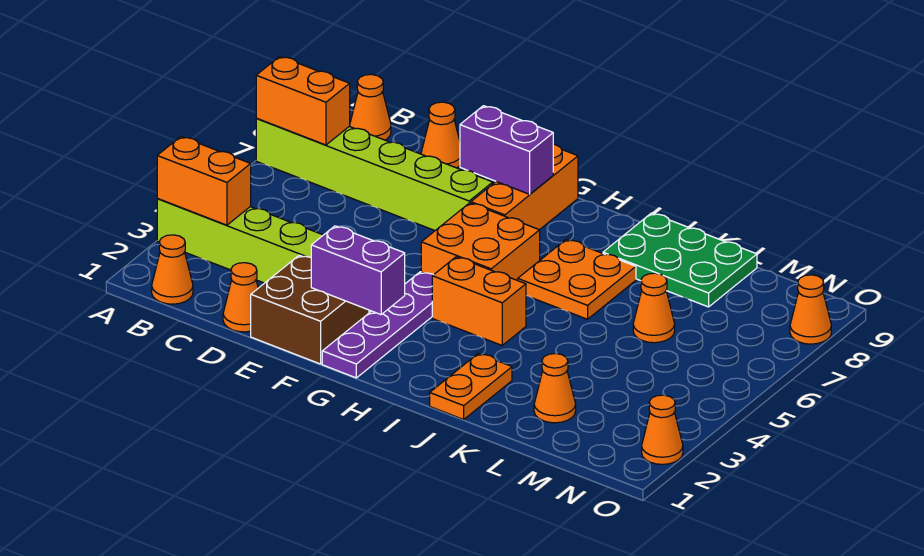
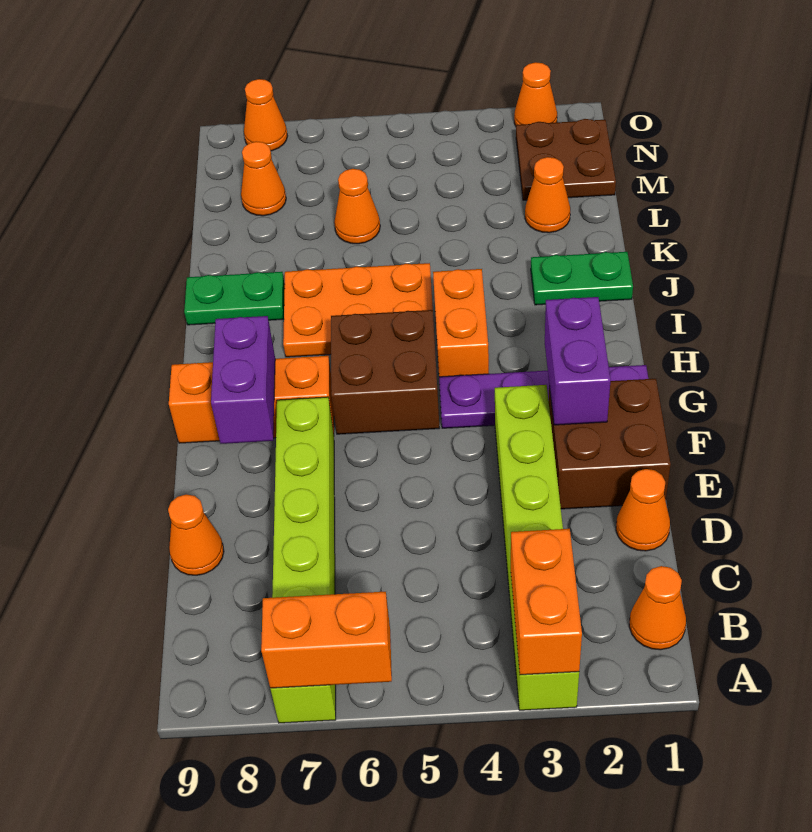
orange brick A7:B7 level 2 -> orange brick A6:A7 level 2
orange cone B9 level 1 -> orange cone M8 level 1
orange brick G5:H6 level 1 -> brown brick G5:H6 level 1
orange plate I6:J7 level 1 -> orange plate I5:J7 level 1
orange plate J1:J2 level 1 -> green plate J1:J2 level 1
green plate J8:L9 level 1 -> green plate J8:J9 level 1
none -> brown plate M1:N2 level 1

